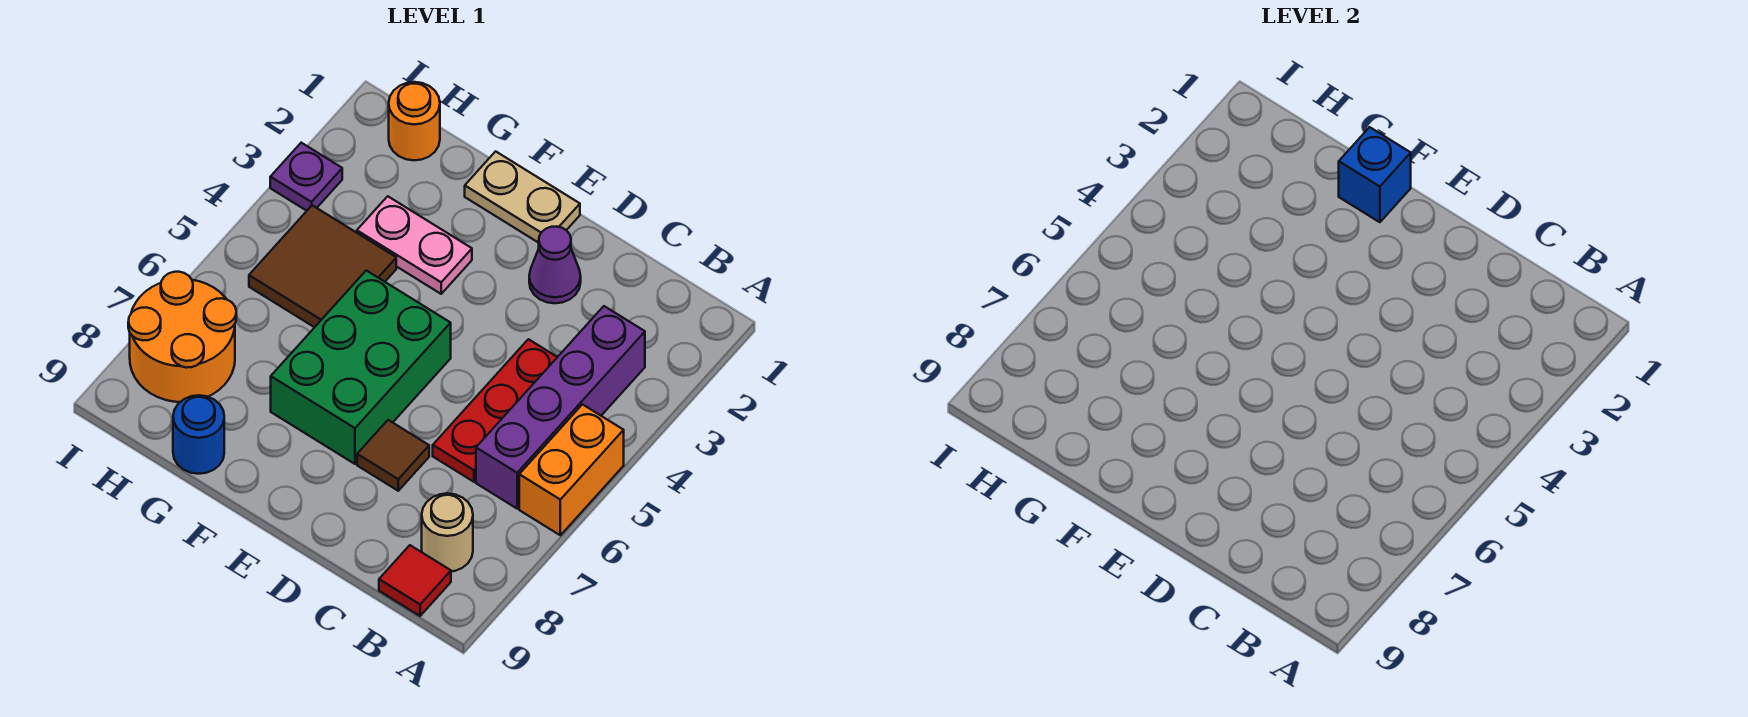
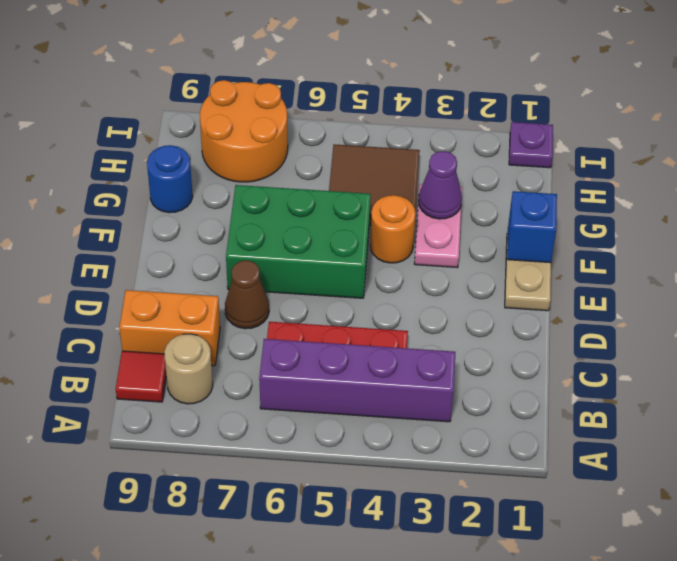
orange brick A5:A6 level 1 -> orange brick C8:C9 level 1
purple cone D2 level 1 -> purple cone G3 level 2
brown tile D7 level 1 -> brown cone D7 level 1
orange round brick H1 level 1 -> orange round brick F4 level 1
purple plate I3 level 1 -> purple plate I1 level 1

